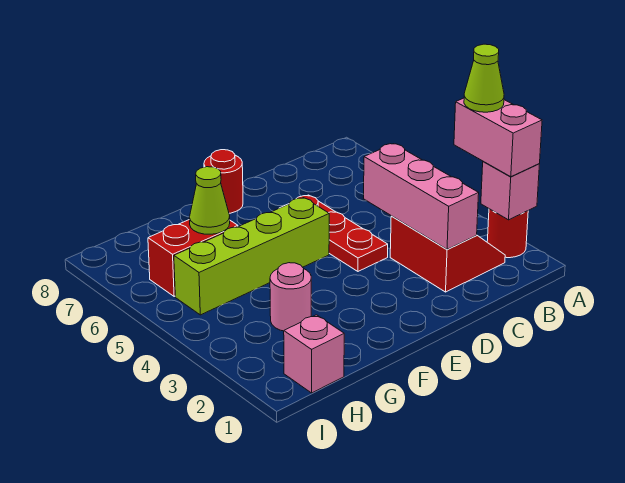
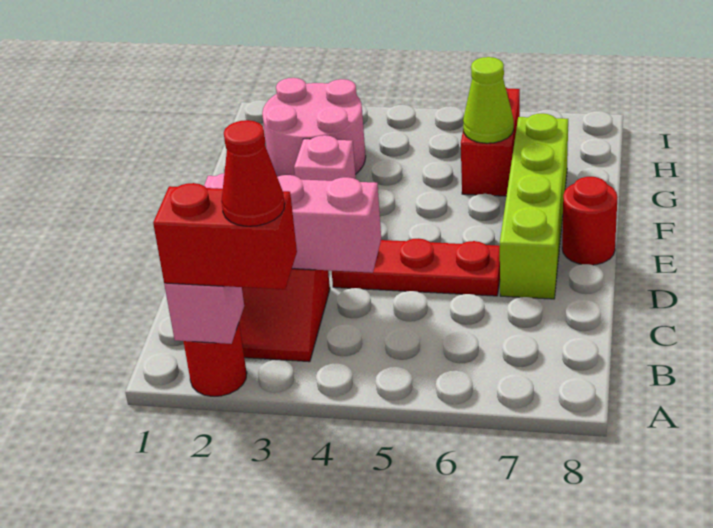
pink brick A2:A3 level 3 -> red brick A2:A3 level 3
lime cone A3 level 4 -> red cone A3 level 4
lime brick E5:H5 level 1 -> lime brick D7:G7 level 1
pink round brick G3 level 1 -> pink round brick G2:H3 level 1
pink brick H1 level 1 -> pink brick F3 level 1

